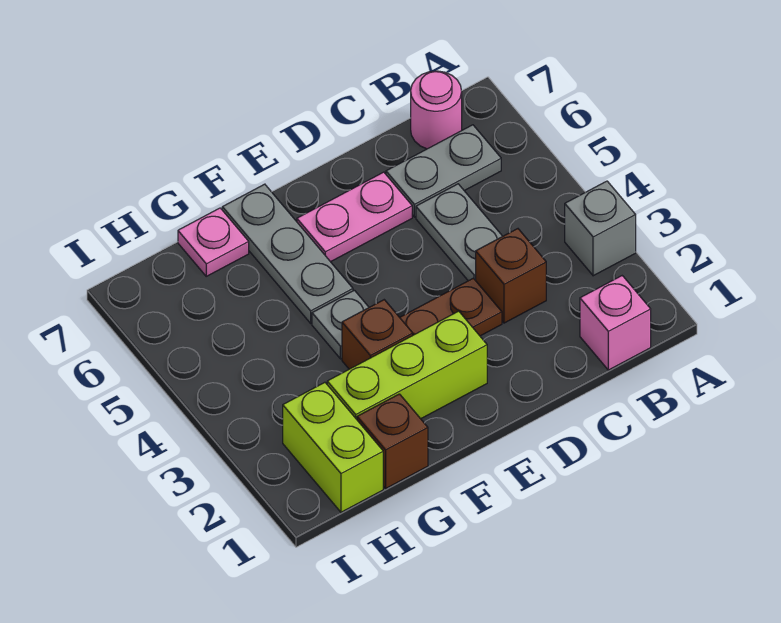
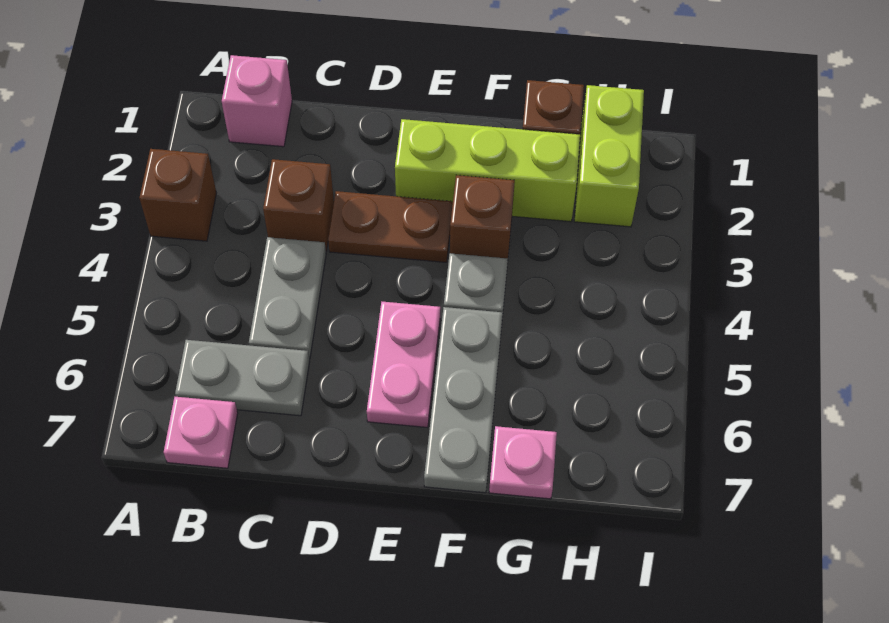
grey brick A3 level 1 -> brown brick A3 level 1
pink round brick B7 level 1 -> pink plate B7 level 1
pink plate D6:E6 level 1 -> pink plate E5:E6 level 1

